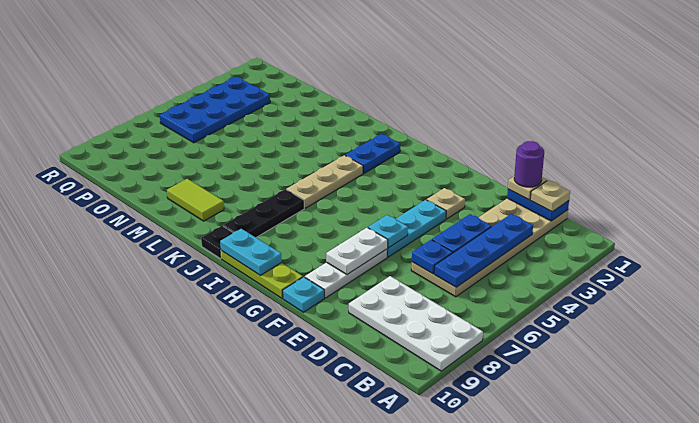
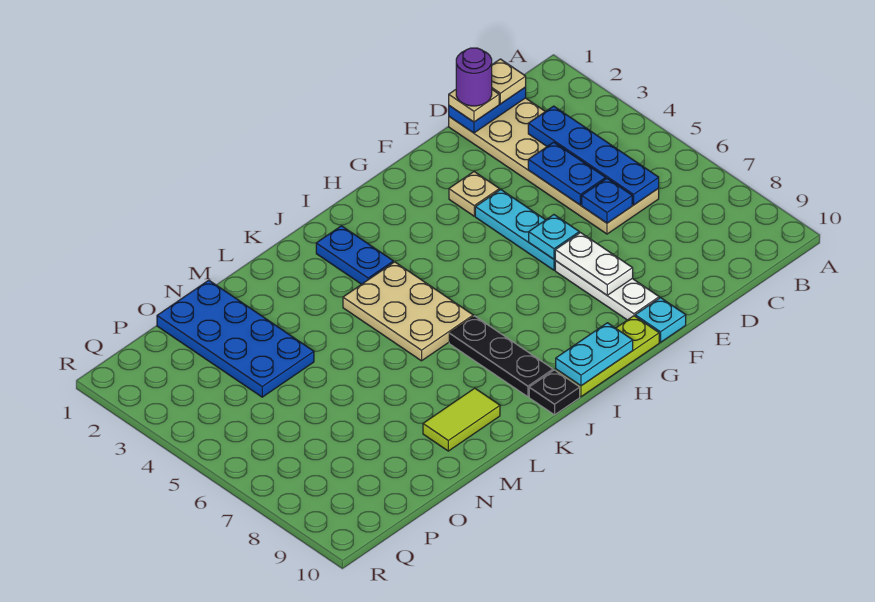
white plate A8:D9 level 1 -> none
tan plate J4:J6 level 1 -> tan plate J4:K6 level 1
blue plate P3:Q6 level 1 -> blue plate N1:O4 level 1

